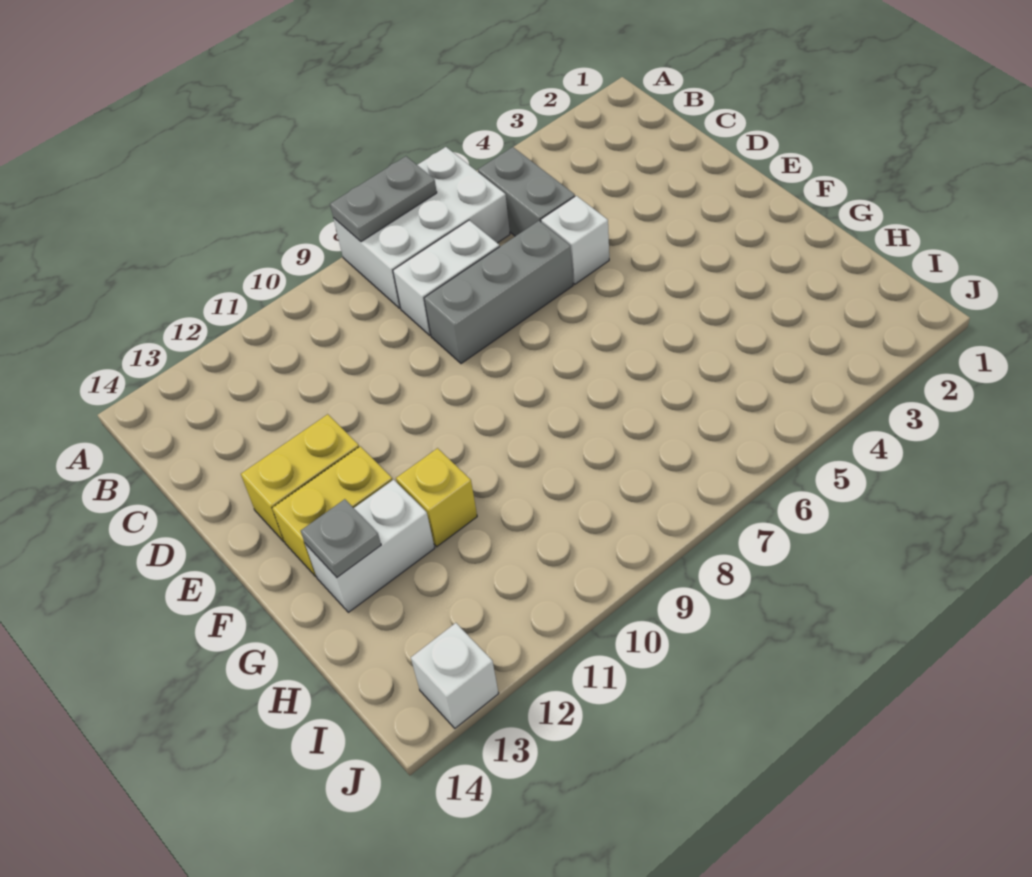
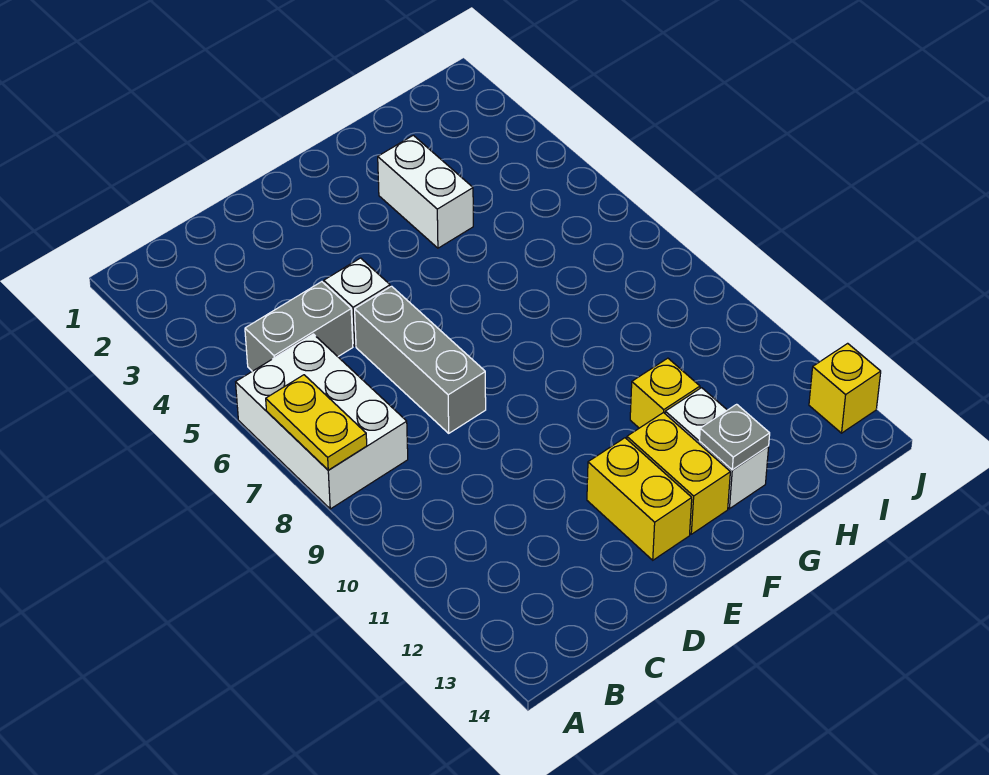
grey plate A7:A8 level 2 -> yellow plate A7:A8 level 2
white brick C7:C8 level 1 -> white brick G3:G4 level 1
white brick J13 level 1 -> yellow brick J13 level 1

